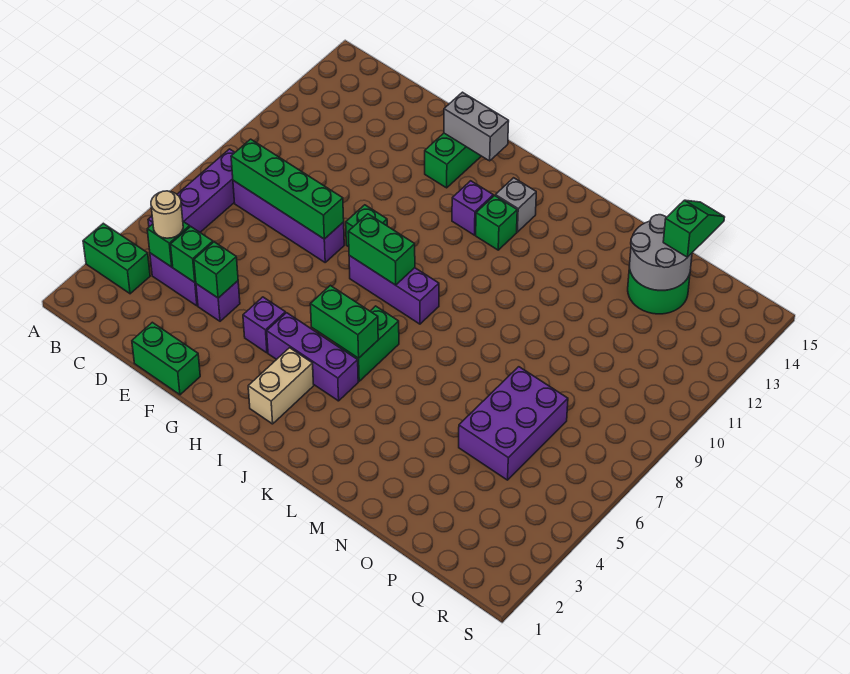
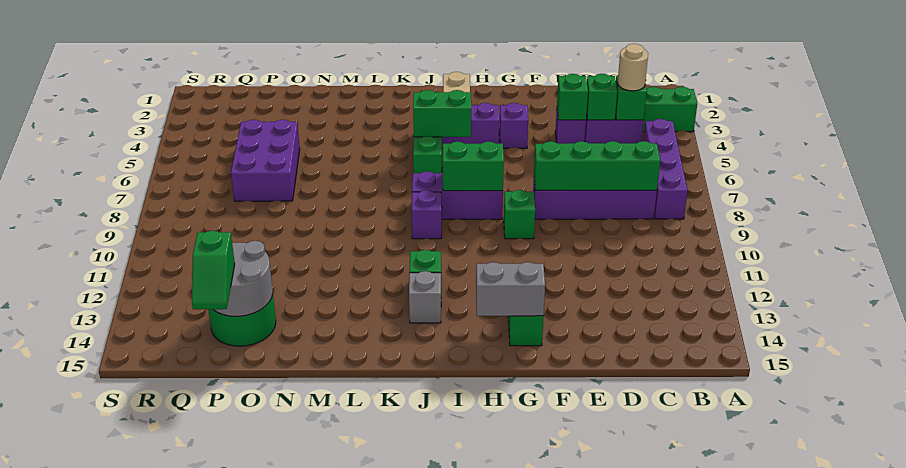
green brick E1:F1 level 1 -> none
purple brick I12 level 1 -> purple brick J9 level 1

